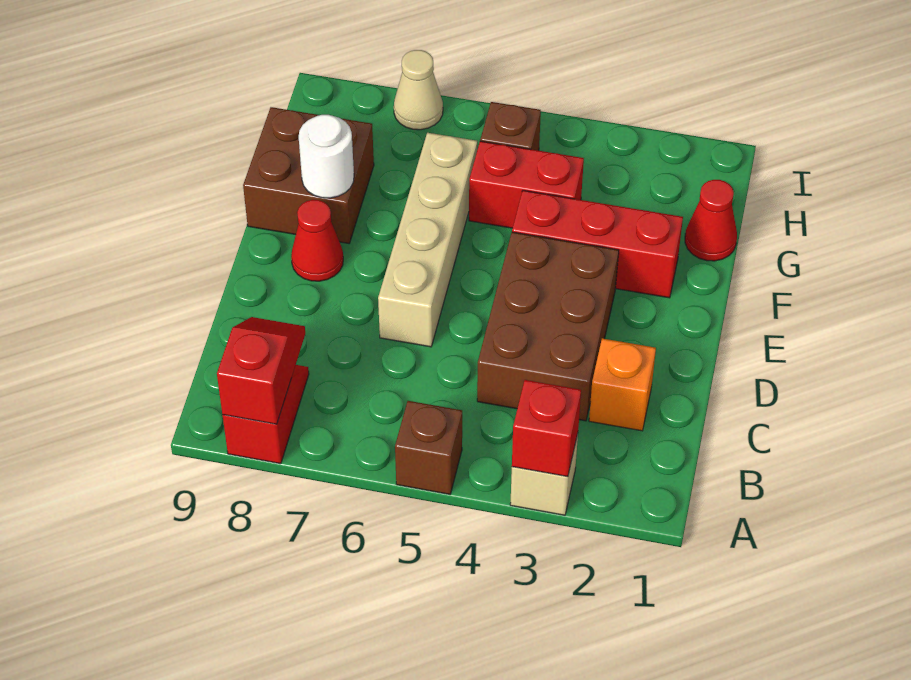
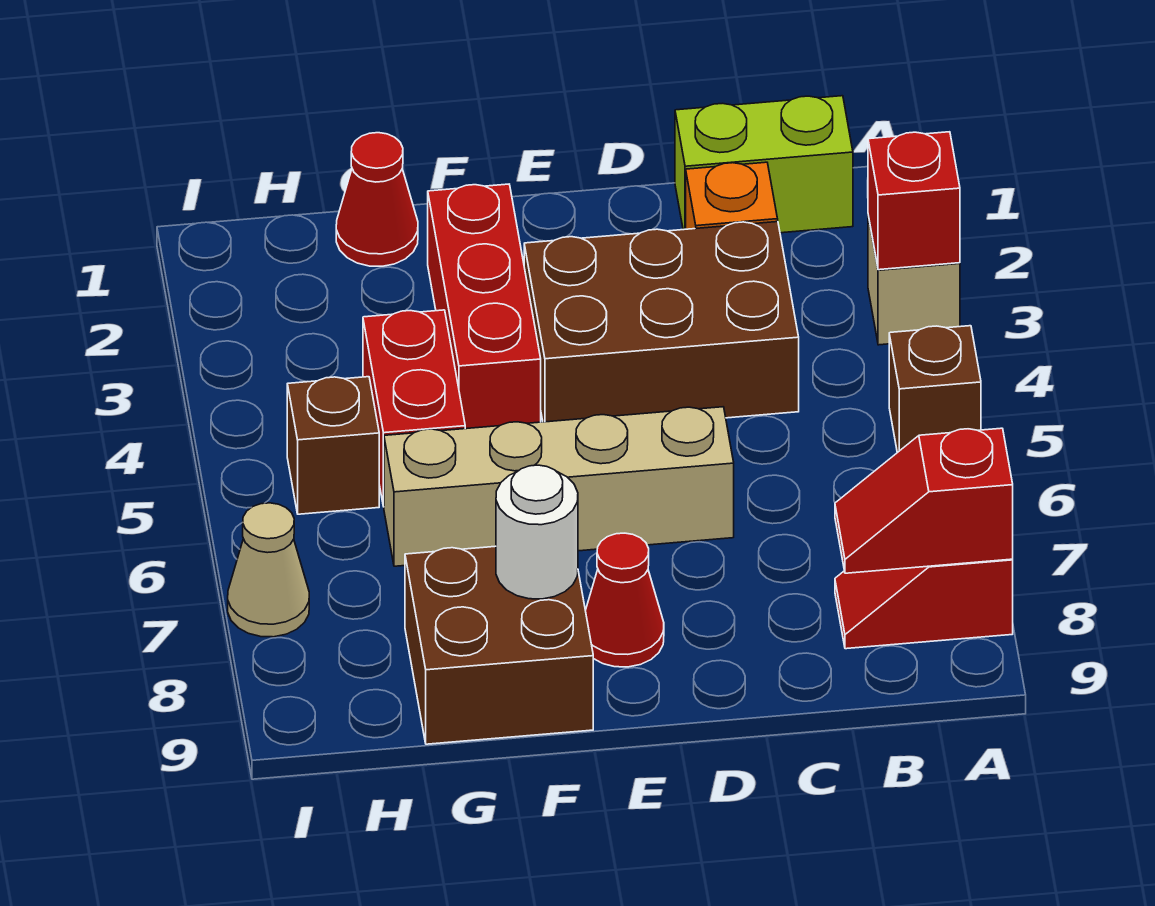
none -> lime brick B1:C1 level 1

